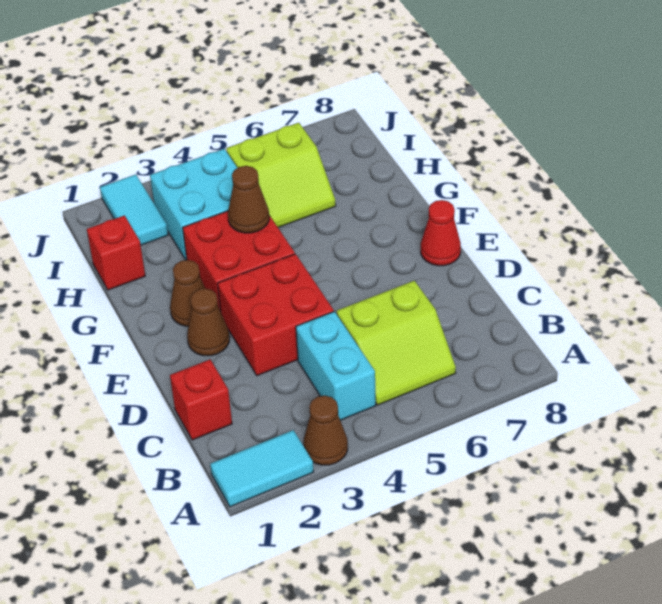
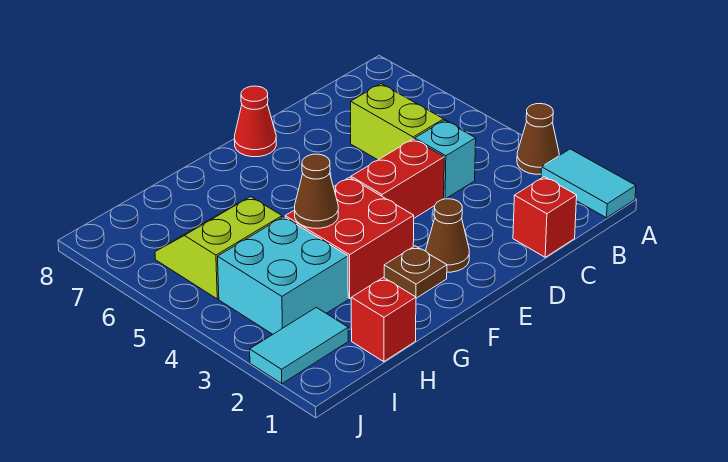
cyan brick B4:C4 level 1 -> cyan brick C4 level 1
red brick D3:E4 level 1 -> red brick D4:E4 level 1
brown cone F2 level 1 -> brown plate F2 level 1
lime slope H5:I6 level 1 top I -> lime slope H5:I6 level 1 top 5

